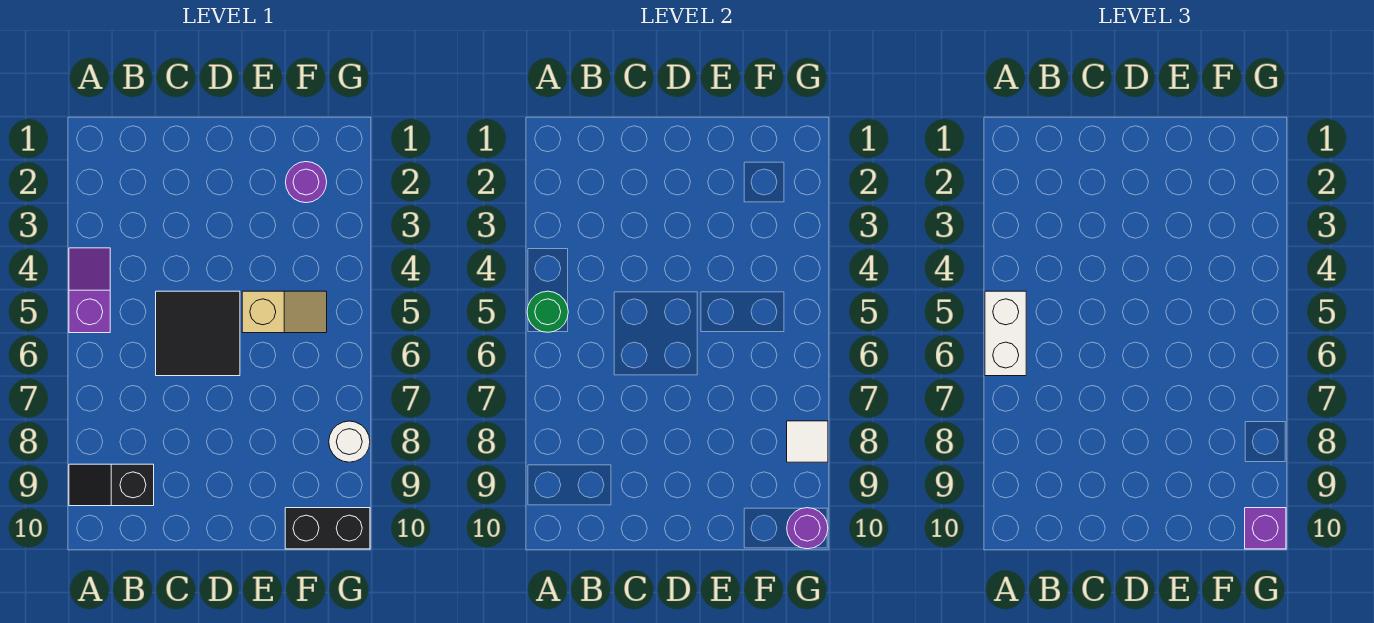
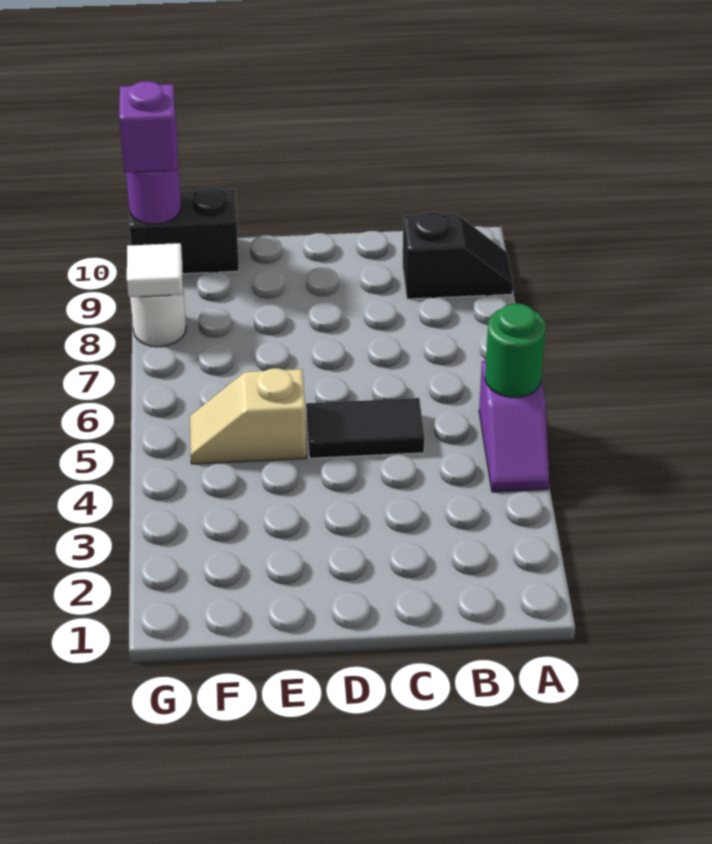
white brick A5:A6 level 3 -> none
black tile C5:D6 level 1 -> black tile C5:D5 level 1
purple round brick F2 level 1 -> none

